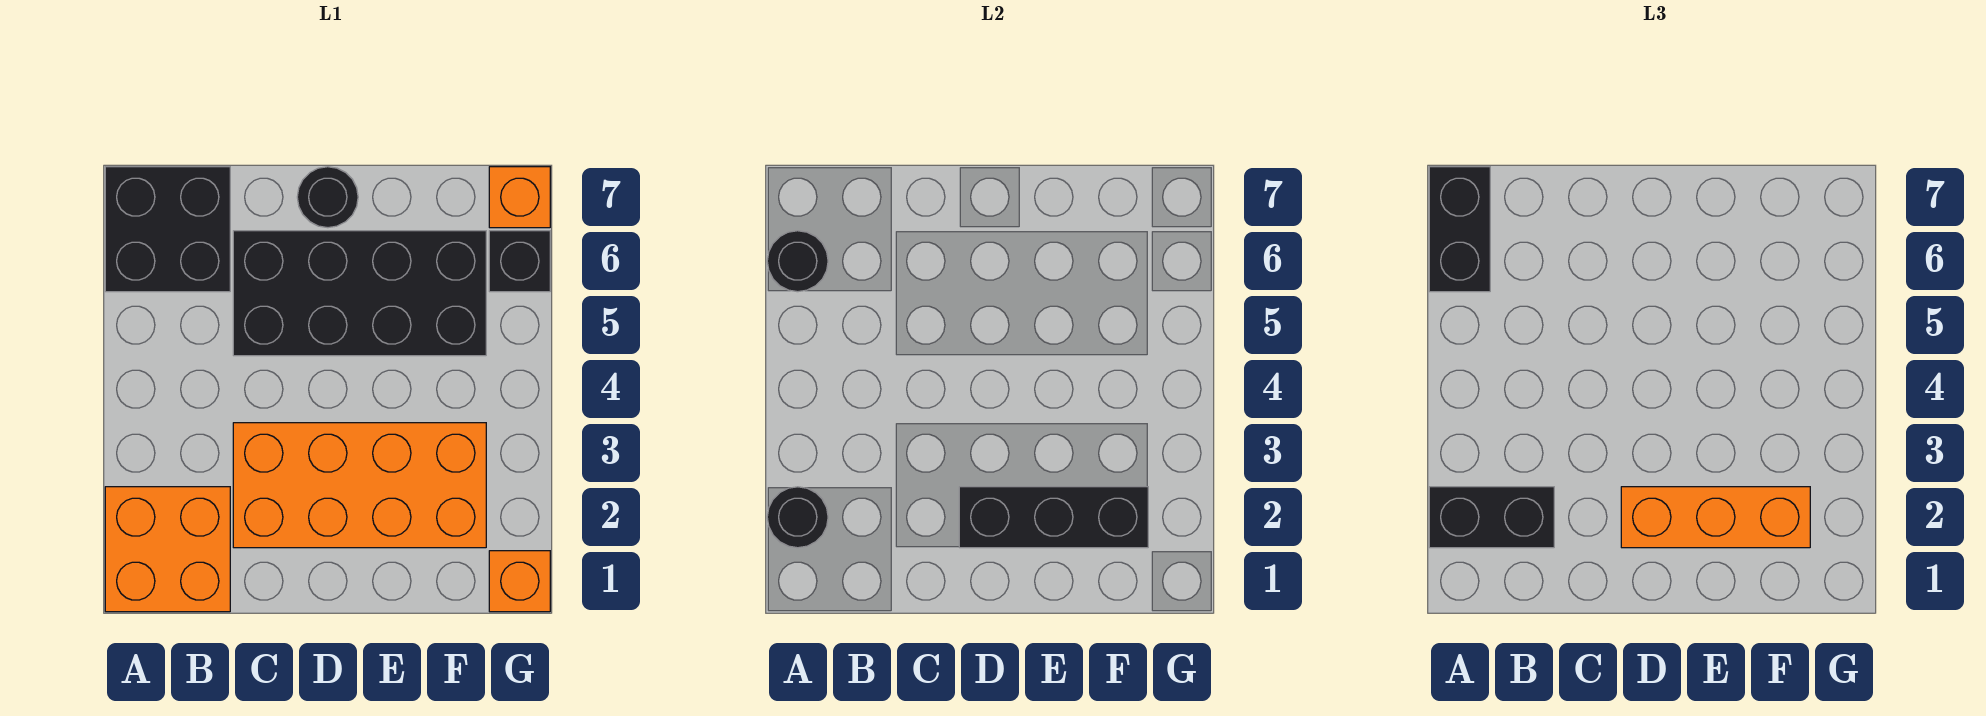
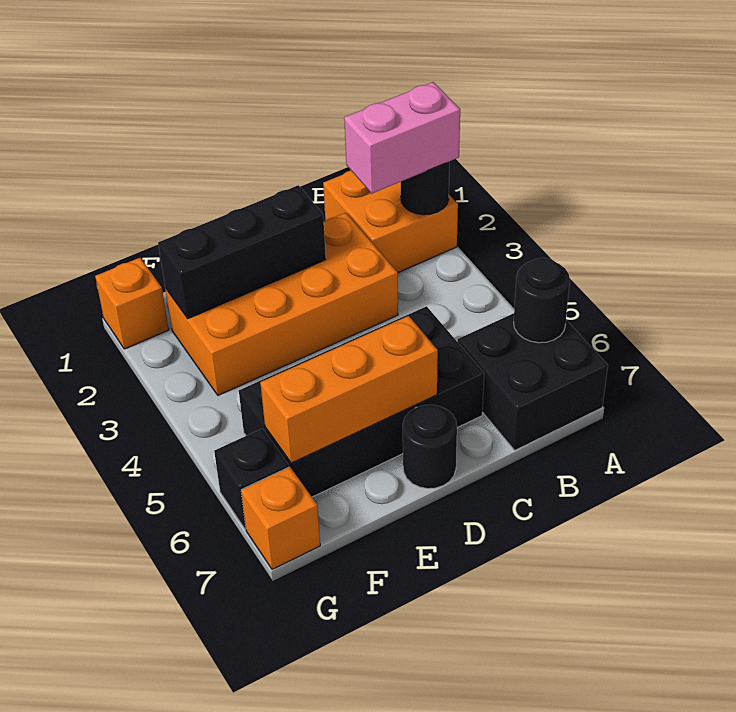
black brick A2:B2 level 3 -> pink brick A2:B2 level 3
black brick A6:A7 level 3 -> none
orange brick D2:F2 level 3 -> orange brick D6:F6 level 2

